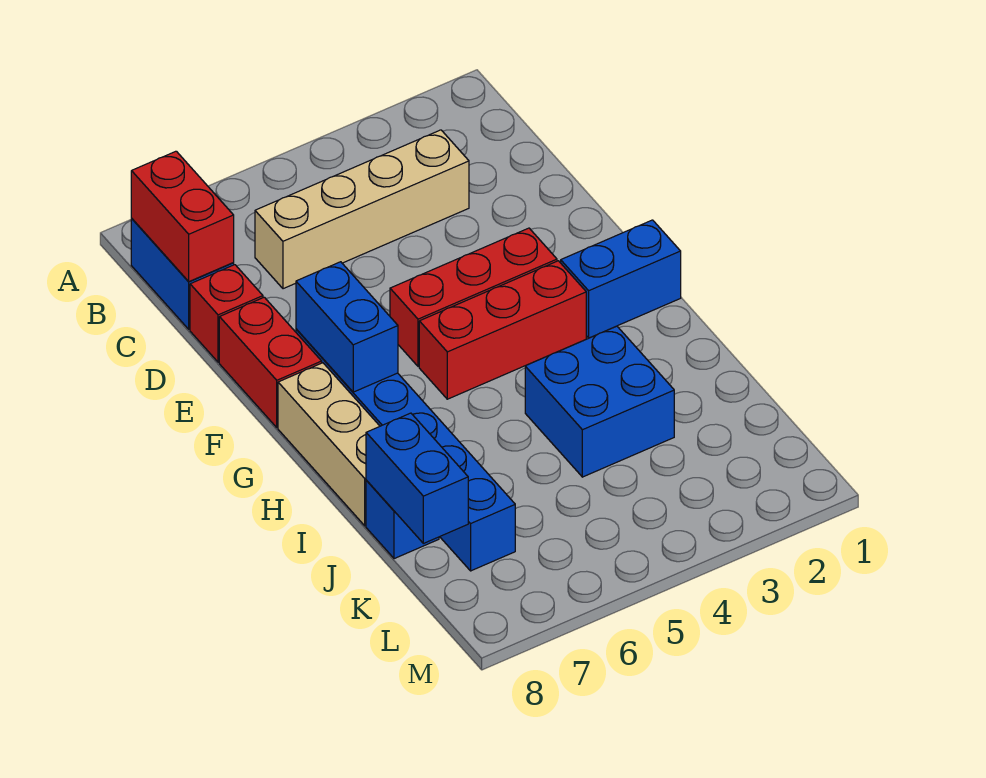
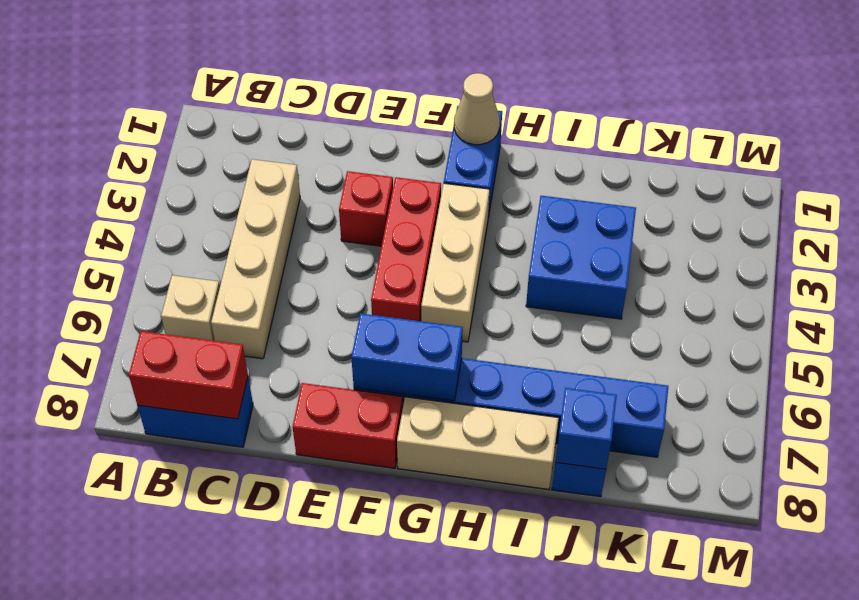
none -> tan brick B6 level 1
red brick D8 level 1 -> red brick E3 level 1
none -> tan cone G1 level 2
red brick G3:G5 level 1 -> tan brick G3:G5 level 1
blue brick J8:K8 level 2 -> blue brick J8 level 2

